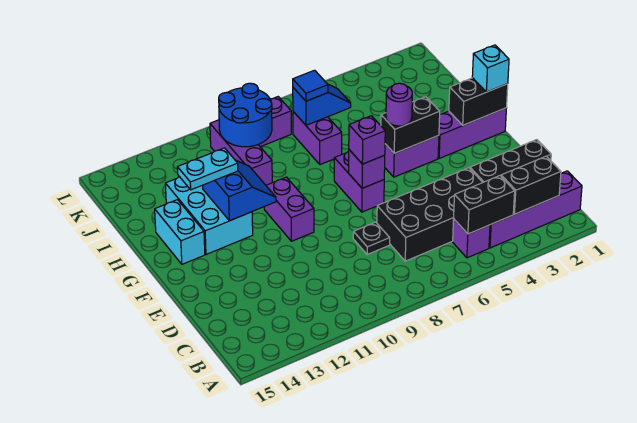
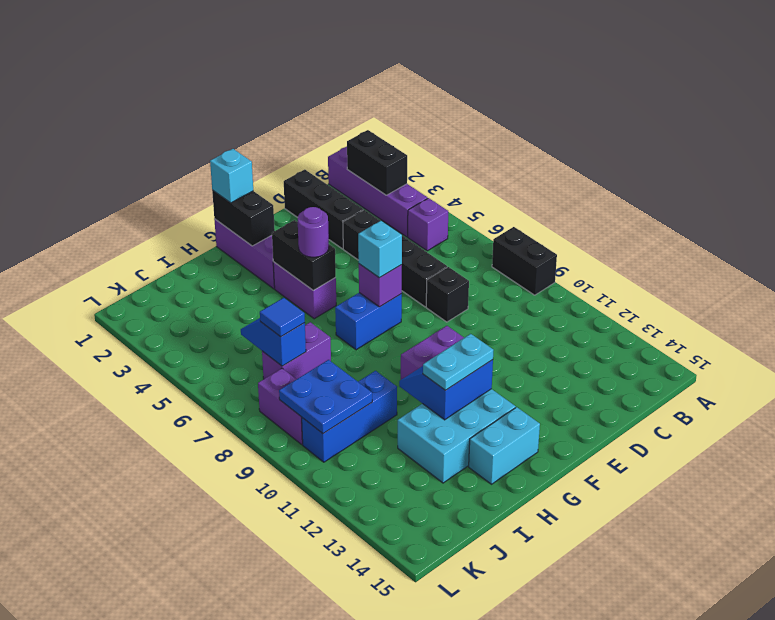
black brick B4:B5 level 2 -> black brick A8:A9 level 1
black brick C4:D7 level 1 -> black brick D4:D7 level 1
black plate D8 level 1 -> black brick D8 level 1
purple brick F7:G7 level 1 -> blue brick F7:G7 level 1
purple brick F7 level 3 -> cyan brick F7 level 3
cyan plate H12:H13 level 3 -> cyan plate G12:H12 level 3
purple brick I10:K10 level 1 -> blue brick I10:K10 level 1
blue round brick J9:K10 level 2 -> blue plate J9:K10 level 2

